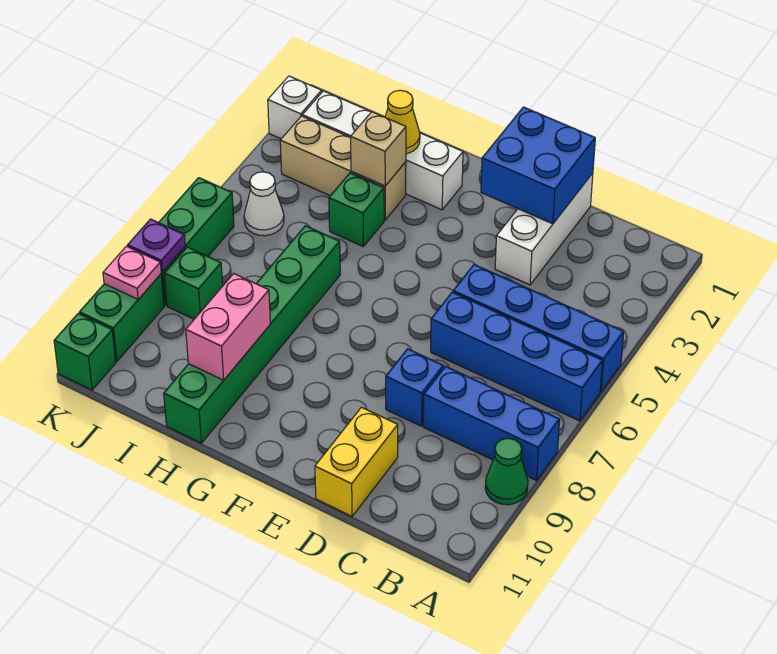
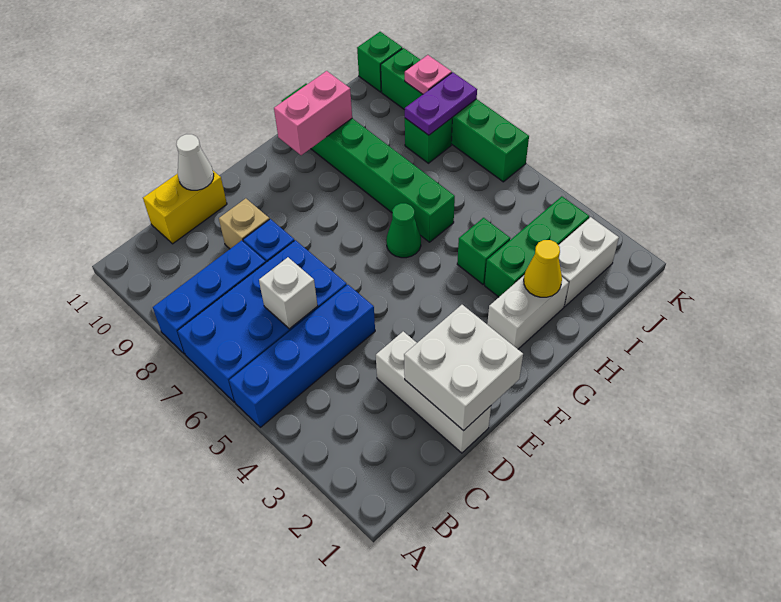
blue brick A6:D6 level 1 -> blue brick A6:D7 level 1
green cone A9 level 1 -> green cone G6 level 1
blue brick D1:E2 level 2 -> white brick D1:E2 level 2
yellow brick D10:D11 level 1 -> yellow brick C11:D11 level 1
tan brick H3:J3 level 1 -> green brick H3:J3 level 1
tan brick H3 level 2 -> tan brick D9 level 1
pink brick H9:H10 level 2 -> pink brick G10:H10 level 2
white cone J5 level 1 -> white cone D11 level 2
white brick K2 level 1 -> white brick C6 level 2
purple plate K8 level 2 -> purple plate J8:K8 level 2

